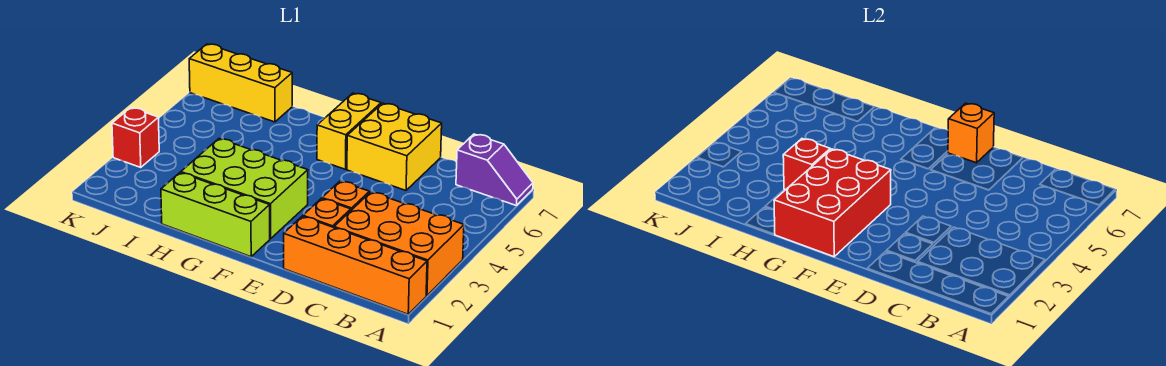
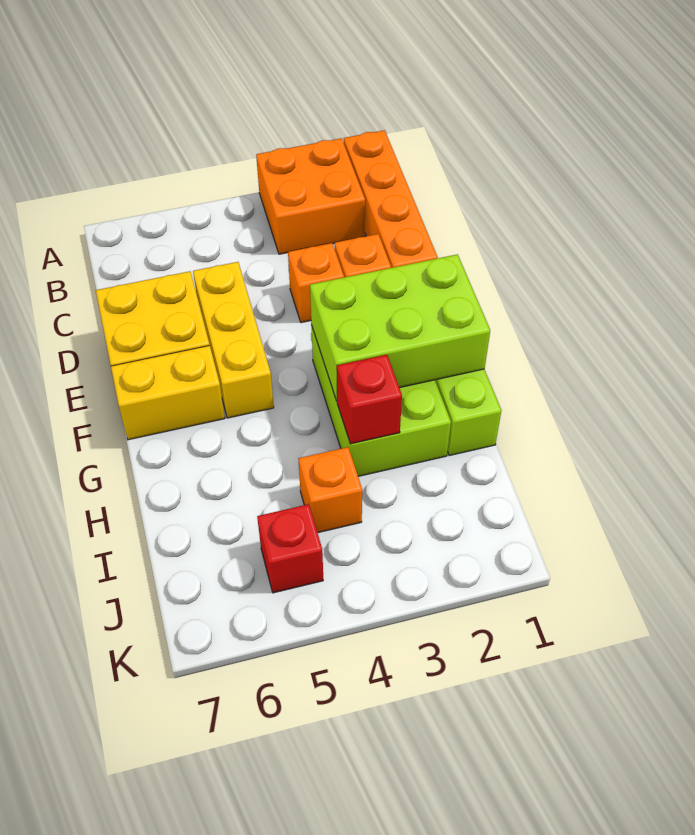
orange brick A2:C3 level 1 -> orange brick A2:B3 level 1
purple slope A7:B7 level 1 top B -> none
orange brick E7 level 2 -> orange brick I4 level 1
red brick F1:G3 level 2 -> lime brick F1:G3 level 2
yellow brick I7:K7 level 1 -> yellow brick D5:F5 level 1
red brick K3 level 1 -> red brick J5 level 1

